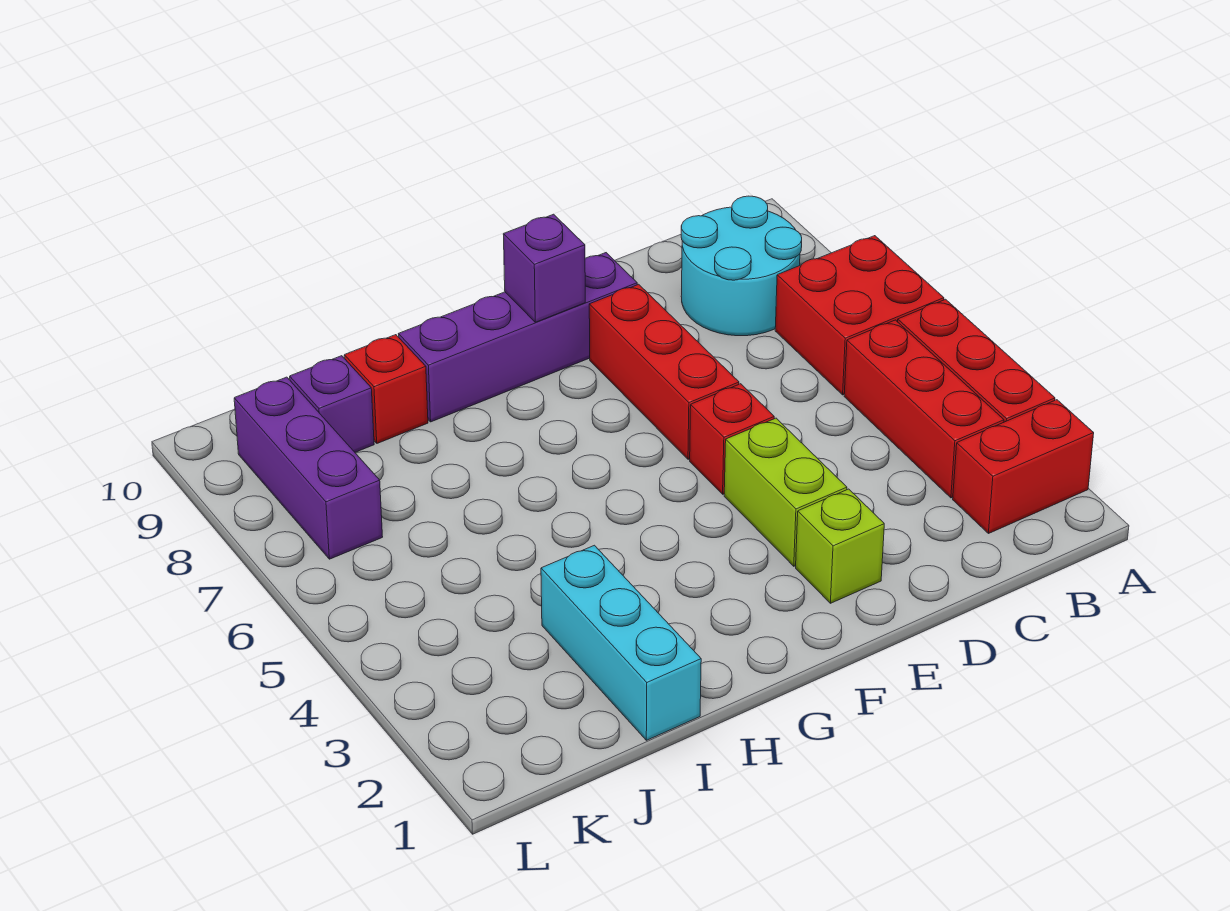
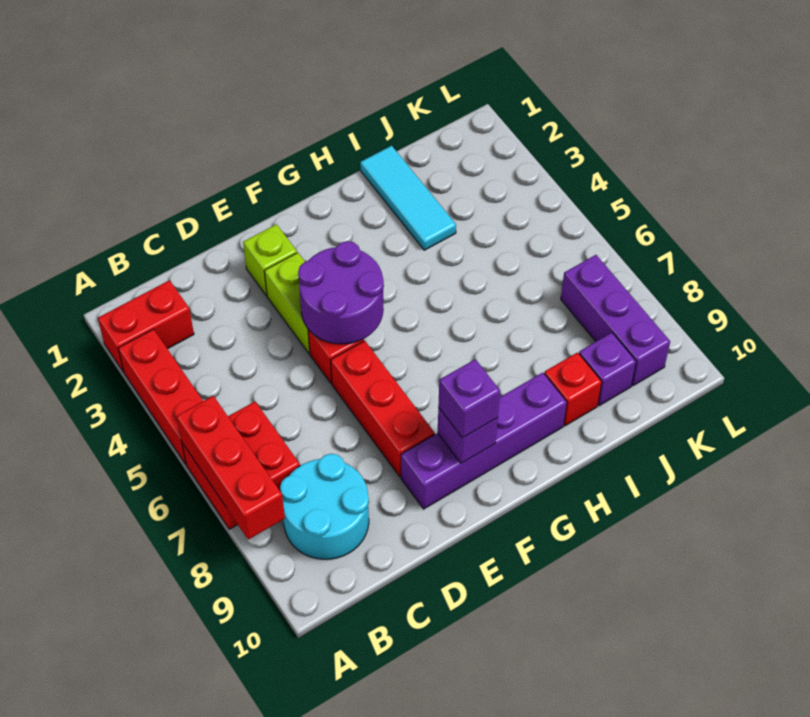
red brick B3:B5 level 1 -> red brick A6:A8 level 2
none -> purple round brick E4:F5 level 2
none -> purple brick F9 level 3
cyan brick I1:I3 level 1 -> cyan tile I1:I3 level 1

